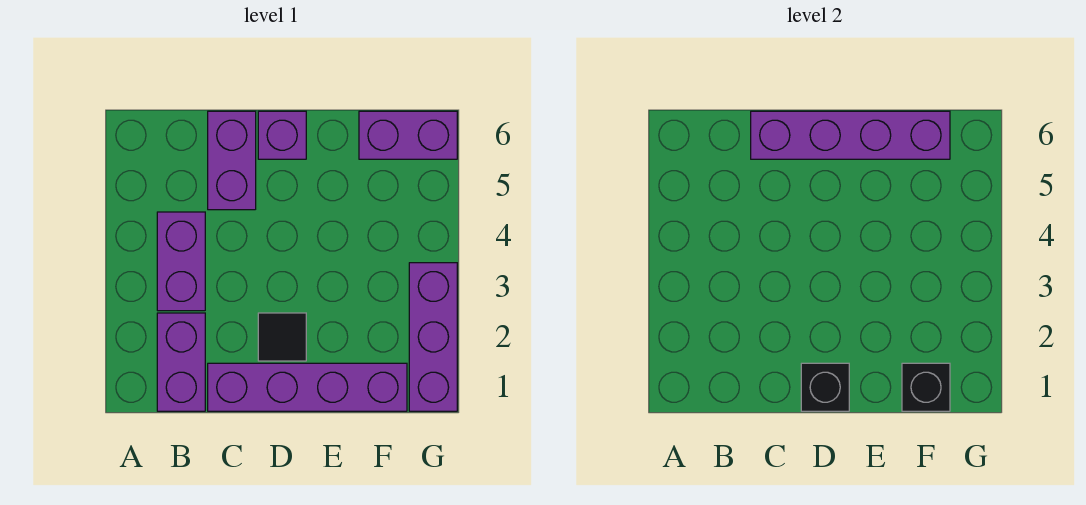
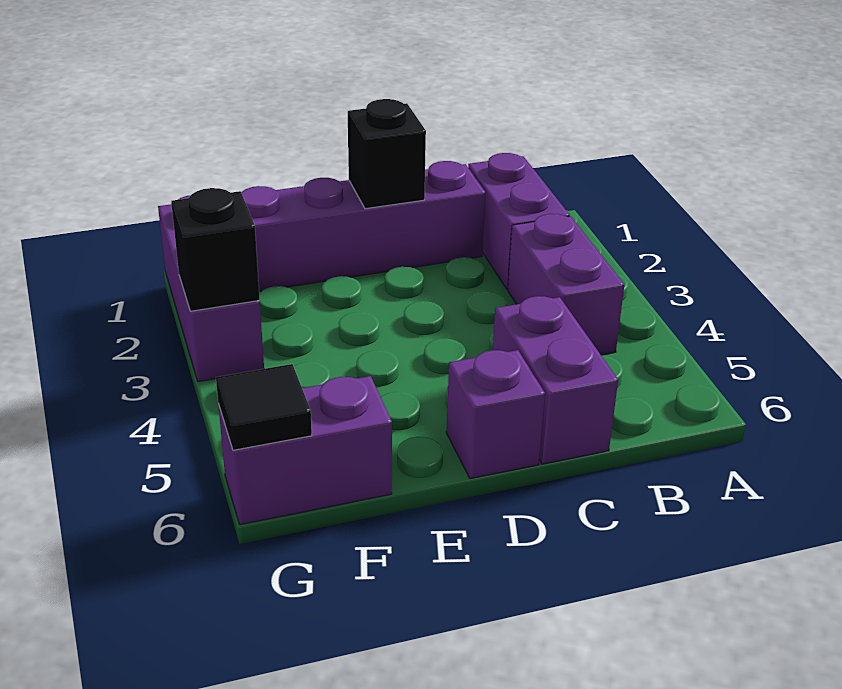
purple brick C6:F6 level 2 -> none
black tile D2 level 1 -> black tile G6 level 2
black brick F1 level 2 -> black brick G3 level 2

